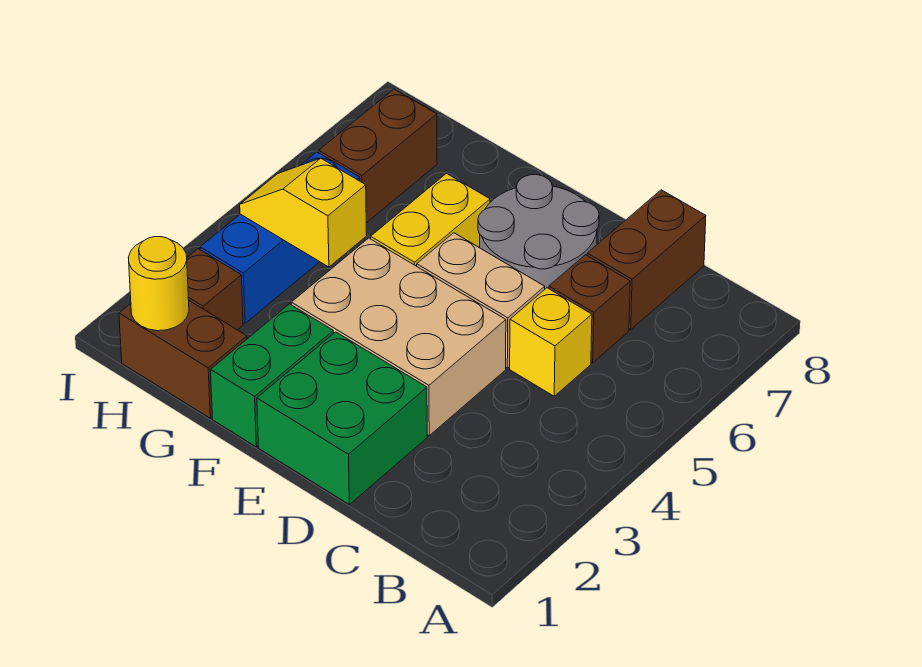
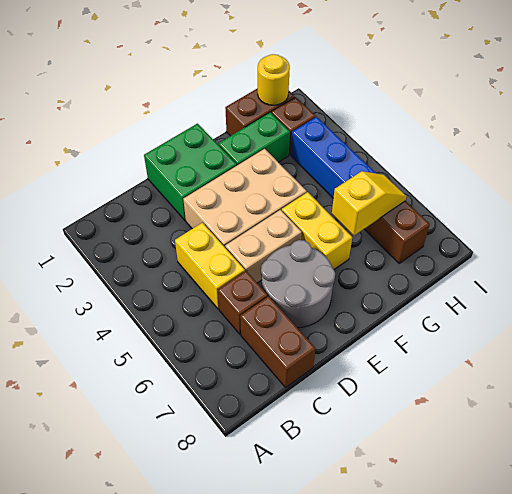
yellow brick C5 level 1 -> yellow brick C4:C5 level 1
green brick F1:F2 level 1 -> green brick F2:G2 level 1
yellow slope G4:H4 level 2 top G -> yellow slope G6:H6 level 2 top G

